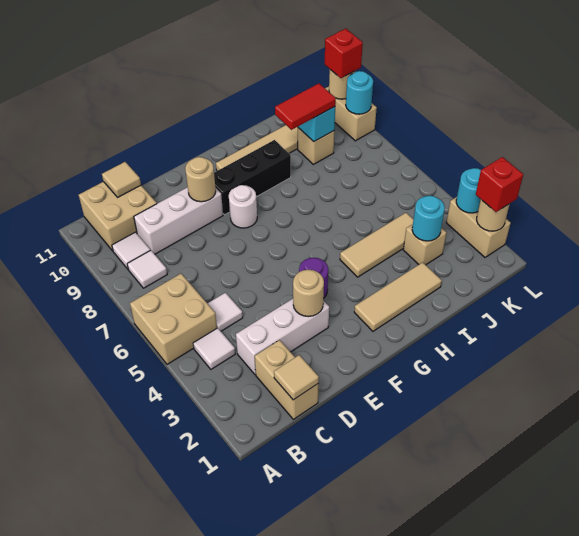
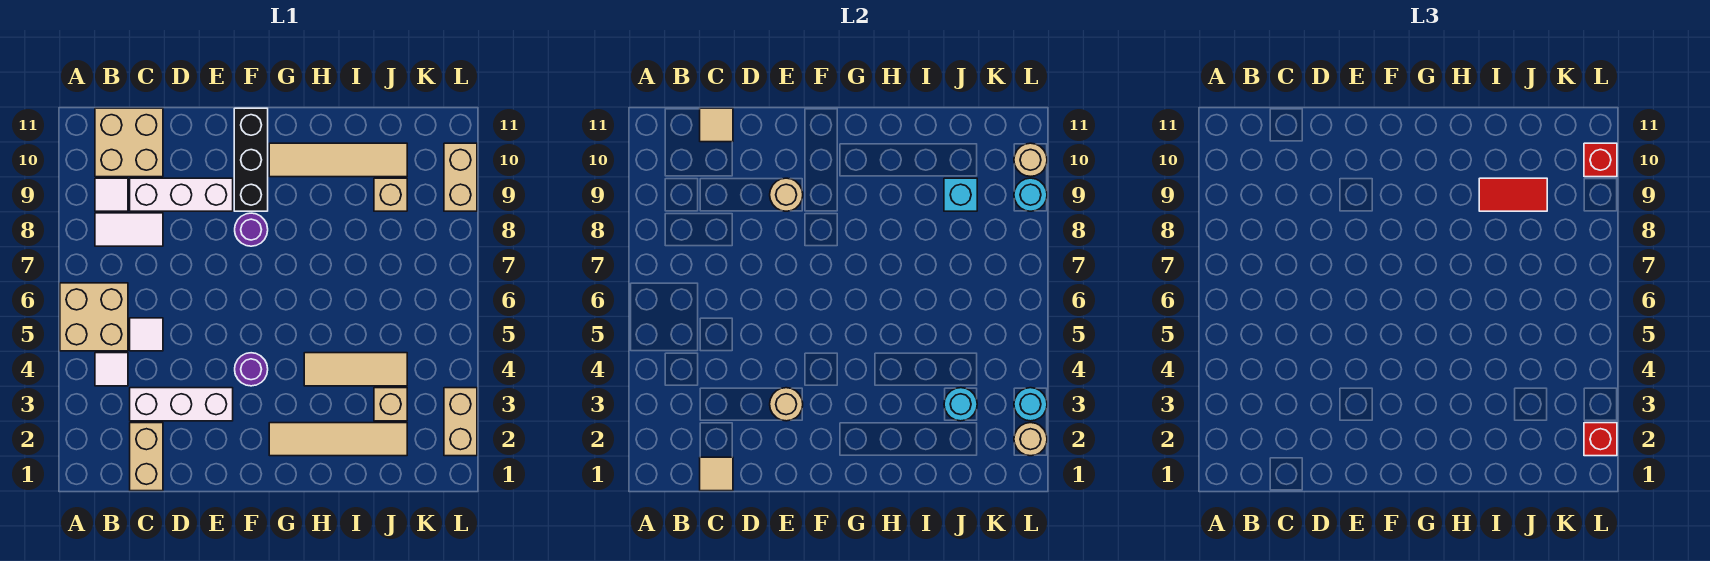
white tile B8 level 1 -> white tile B8:C8 level 1
white round brick F8 level 1 -> purple round brick F8 level 1
black brick F9:H9 level 1 -> black brick F9:F11 level 1
tan tile G2:I2 level 1 -> tan tile G2:J2 level 1

